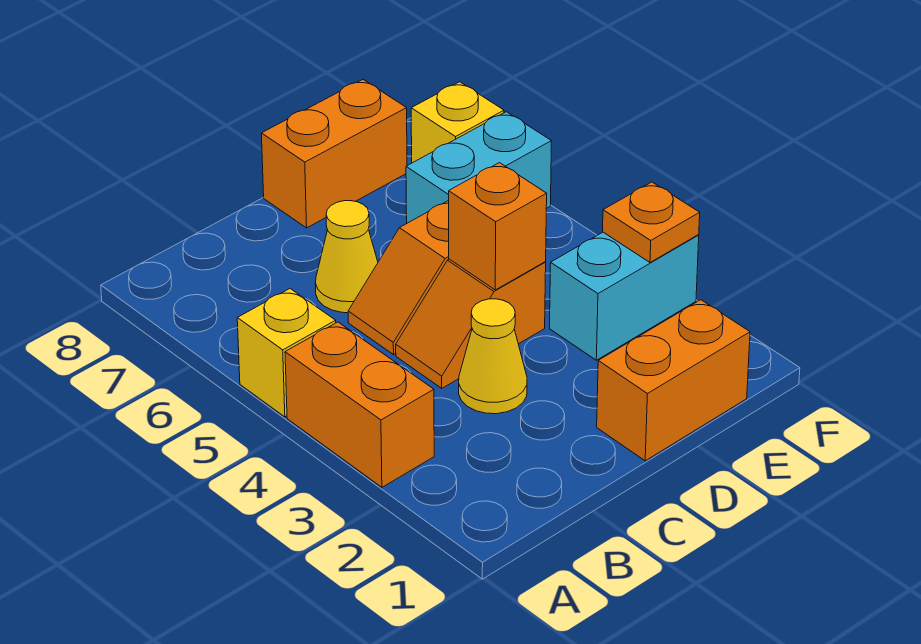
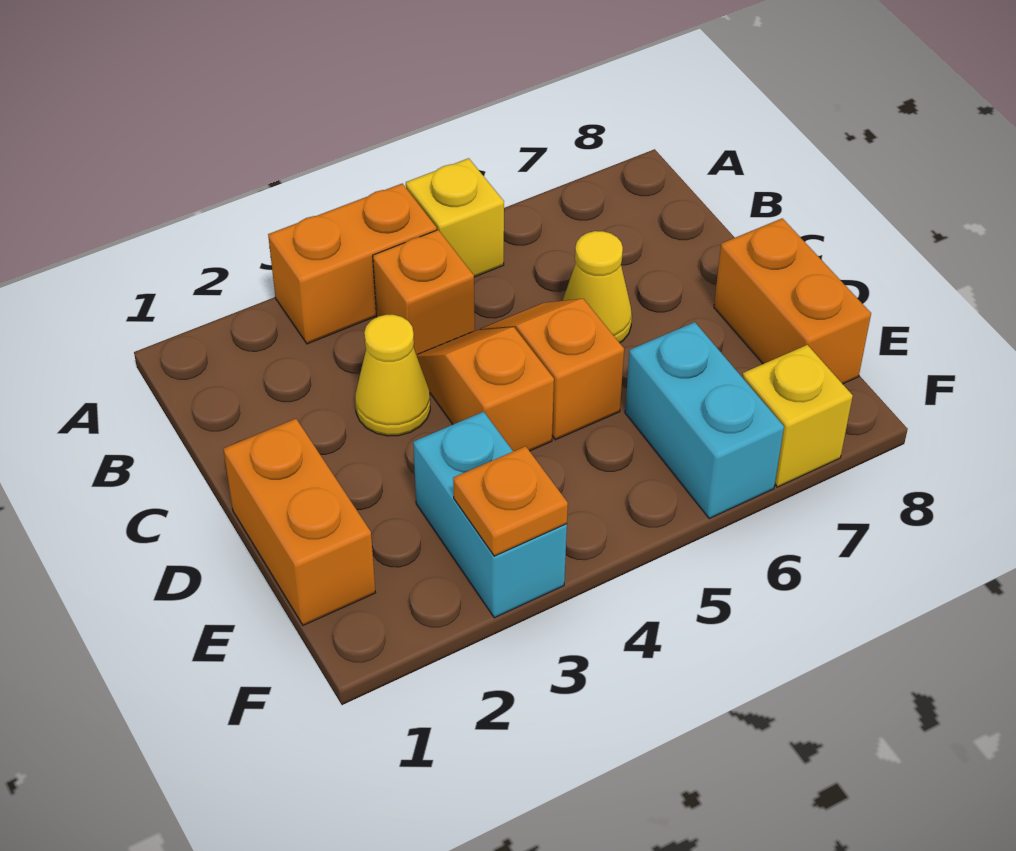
orange brick D4 level 2 -> orange brick B4 level 1

